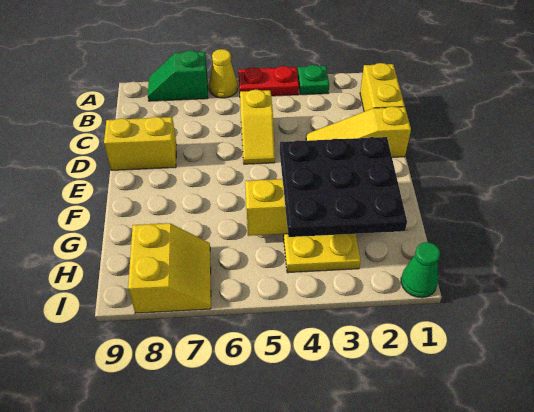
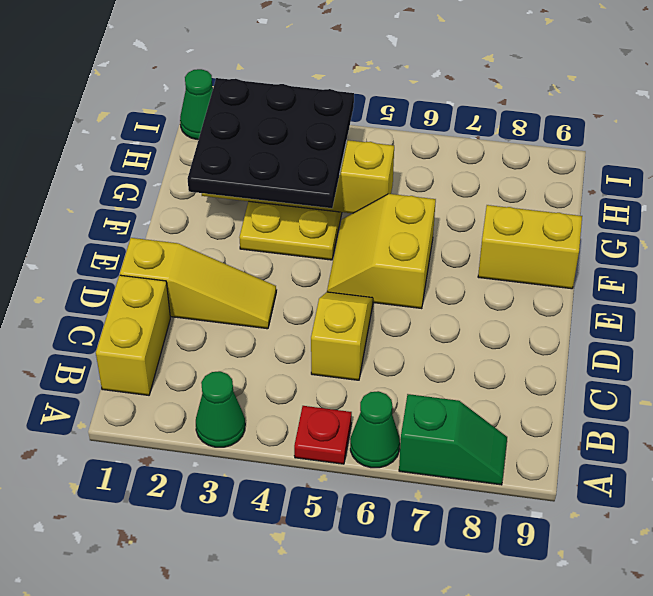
green plate A3 level 1 -> green cone A3 level 1
red plate A4:A5 level 1 -> red plate A5 level 1
yellow cone A6 level 1 -> green cone A6 level 1
yellow brick D8:D9 level 1 -> yellow brick F8:F9 level 1
yellow slope H7:I8 level 1 top 8 -> yellow slope E5:F6 level 1 top 6

